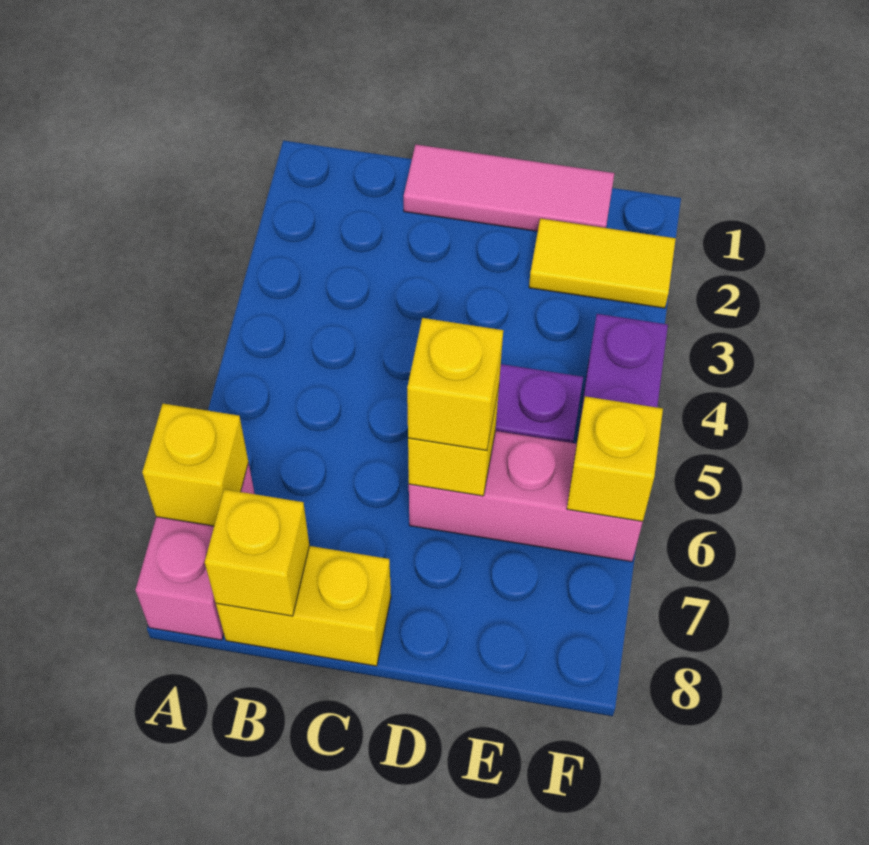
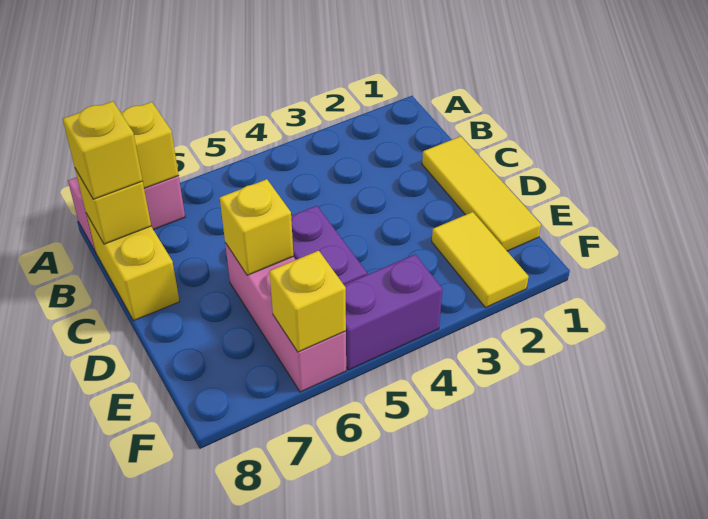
pink tile C1:E1 level 1 -> yellow tile C1:E1 level 1
yellow brick D6 level 3 -> yellow brick B8 level 3

